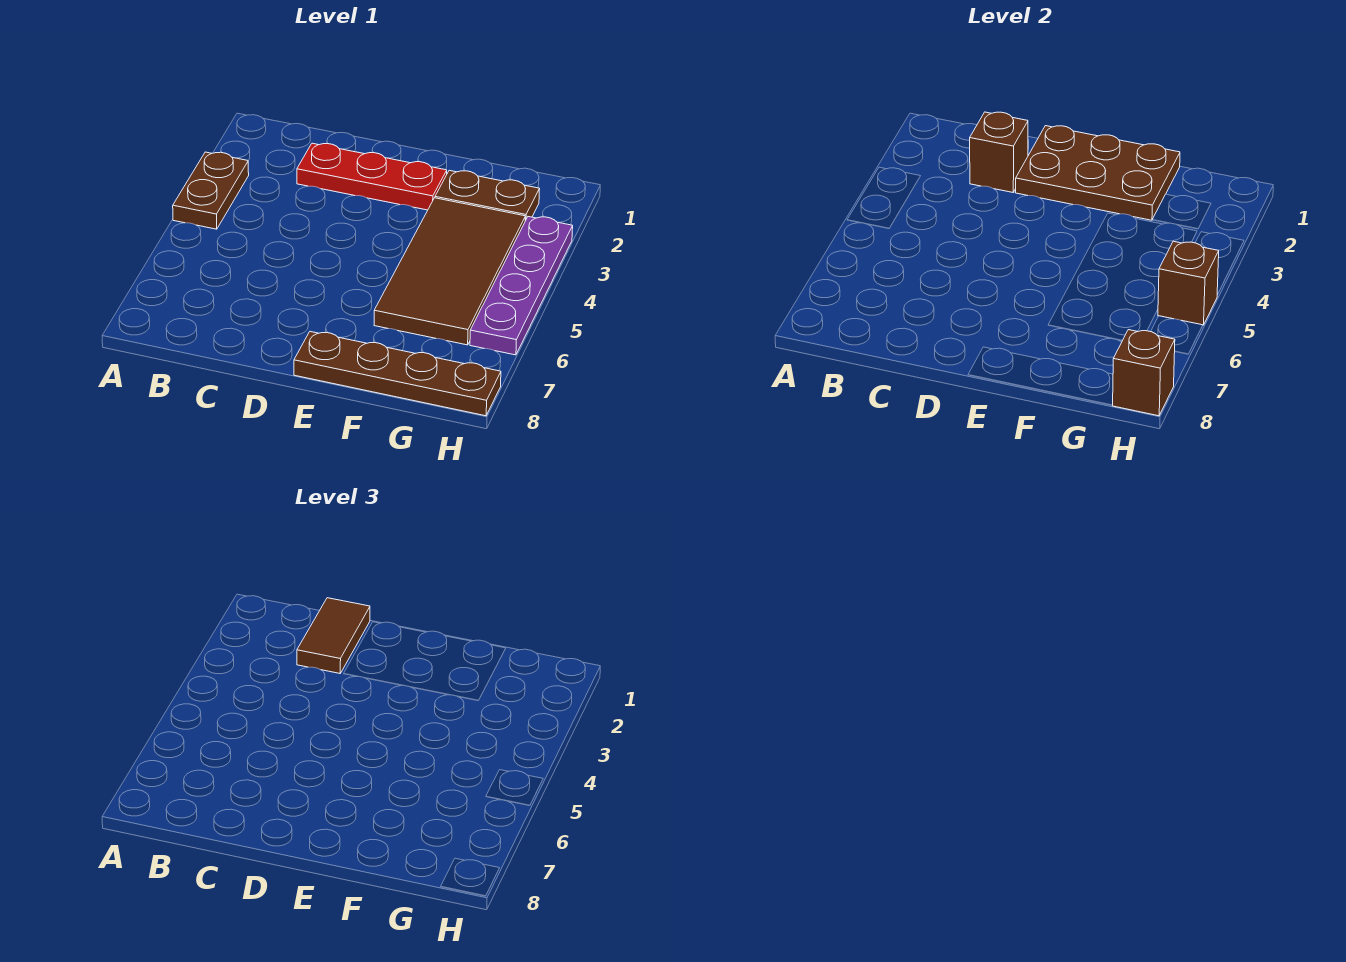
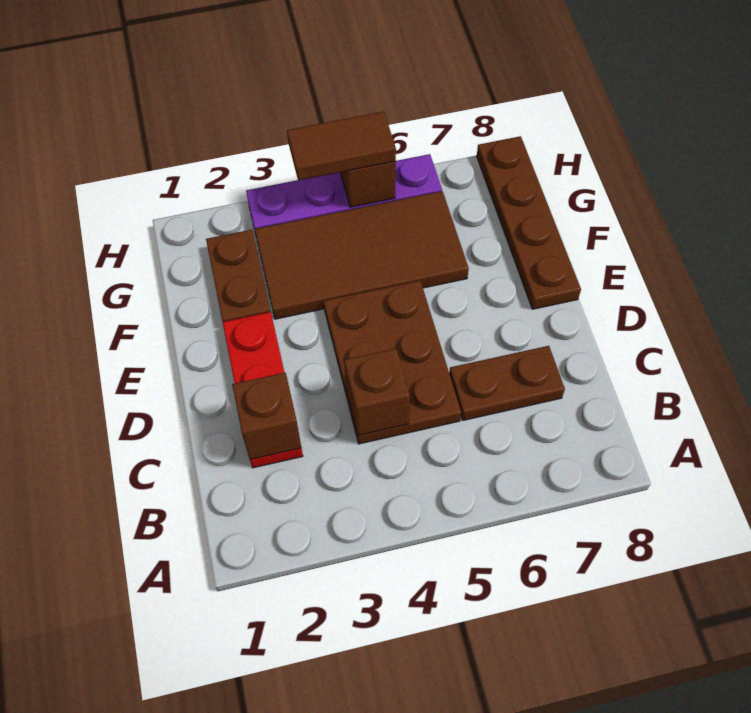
brown plate A3:A4 level 1 -> brown plate C6:C7 level 1
brown tile C1:C2 level 3 -> brown tile H4:H5 level 3
brown plate D1:F2 level 2 -> brown plate C4:E5 level 1
brown brick H8 level 2 -> brown brick C4 level 2

